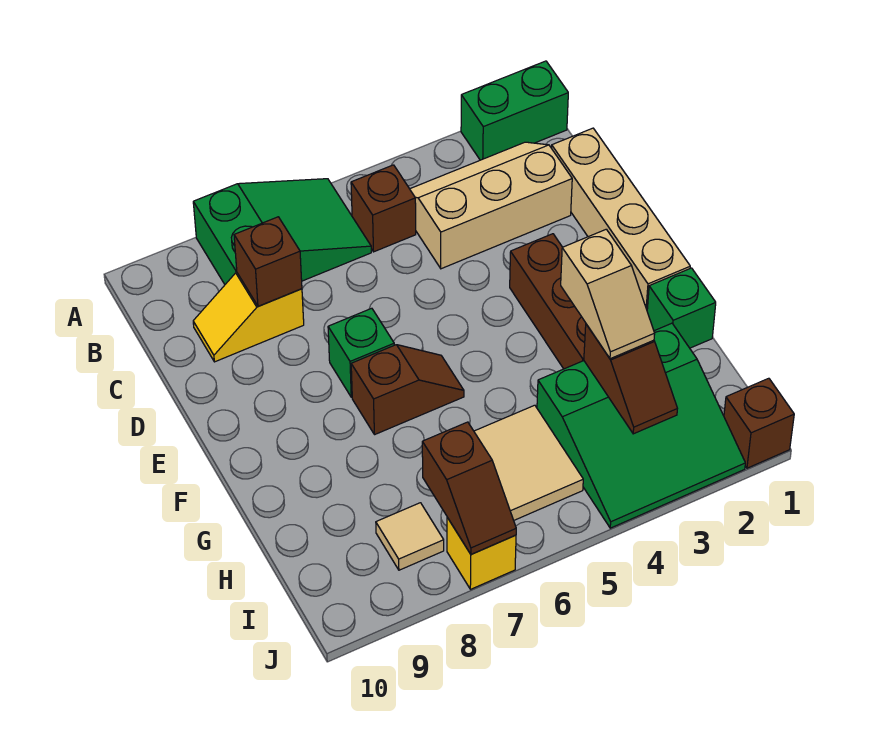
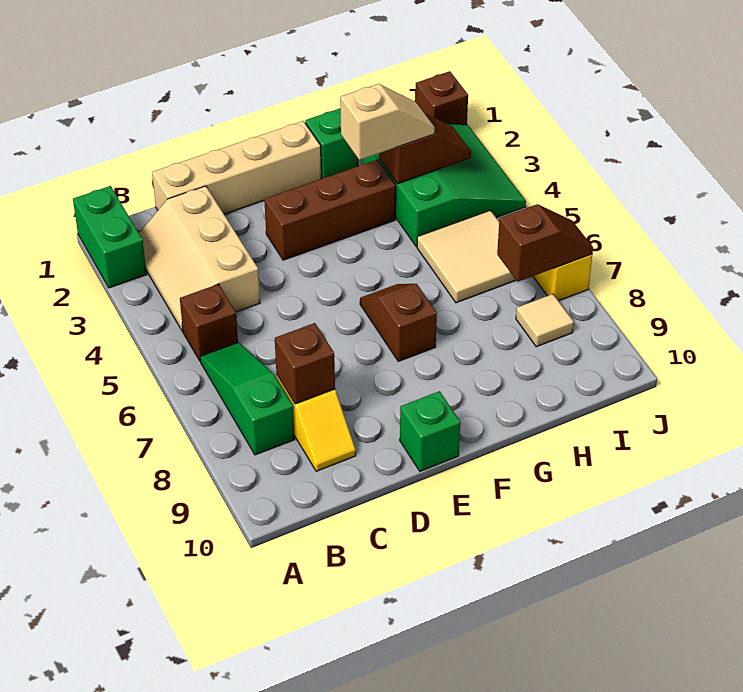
green slope A6:B8 level 1 top 8 -> green slope B6:B8 level 1 top 8
green brick E7 level 1 -> green brick E10 level 1

